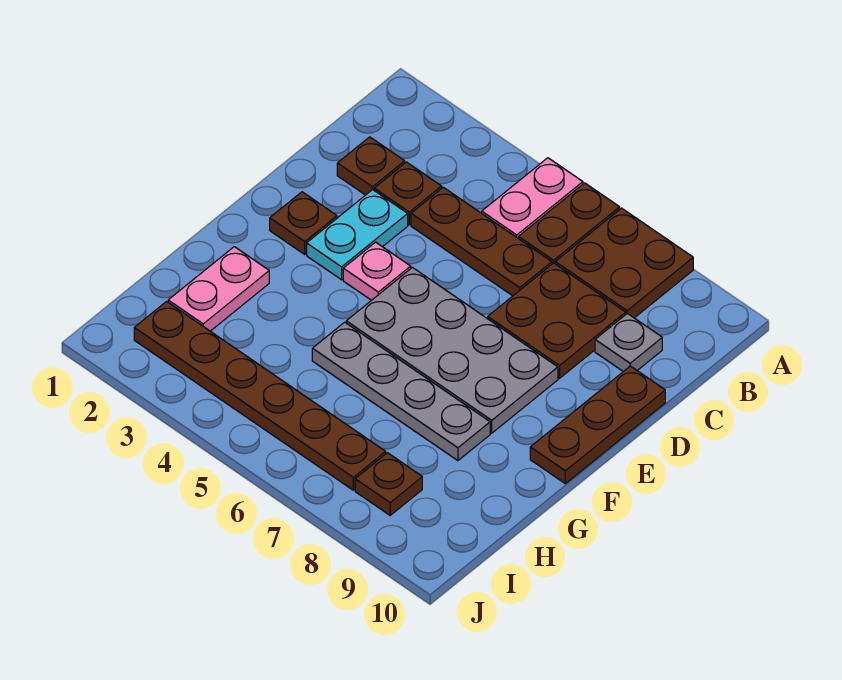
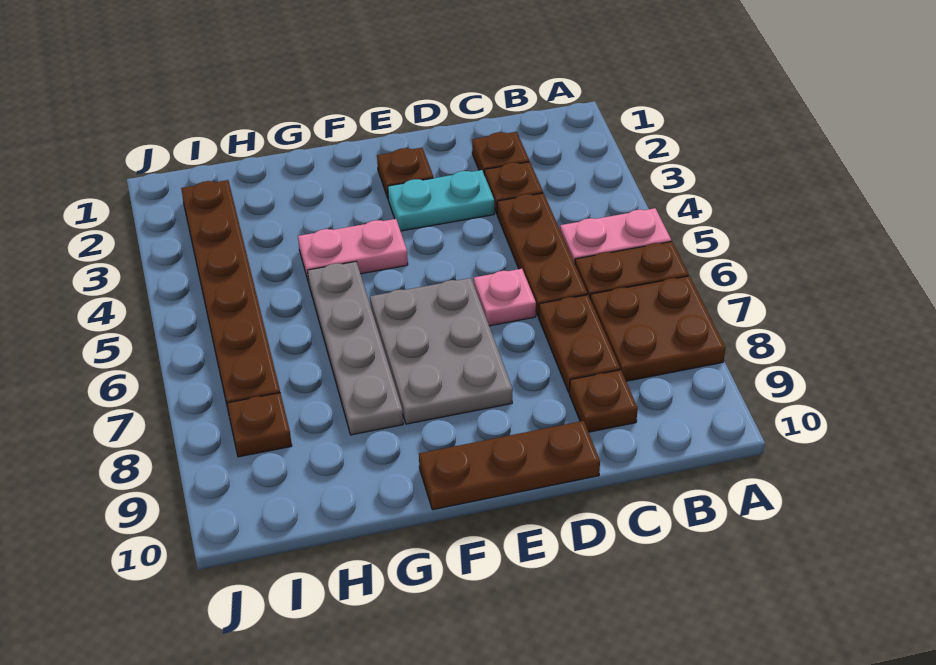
brown plate C7:D8 level 1 -> brown plate C7:C8 level 1
grey plate C9 level 1 -> brown plate C9 level 1
pink plate E4 level 1 -> pink plate D6 level 1
grey plate E5:F8 level 1 -> grey plate E6:F8 level 1
pink plate G2:H2 level 1 -> pink plate F4:G4 level 1

